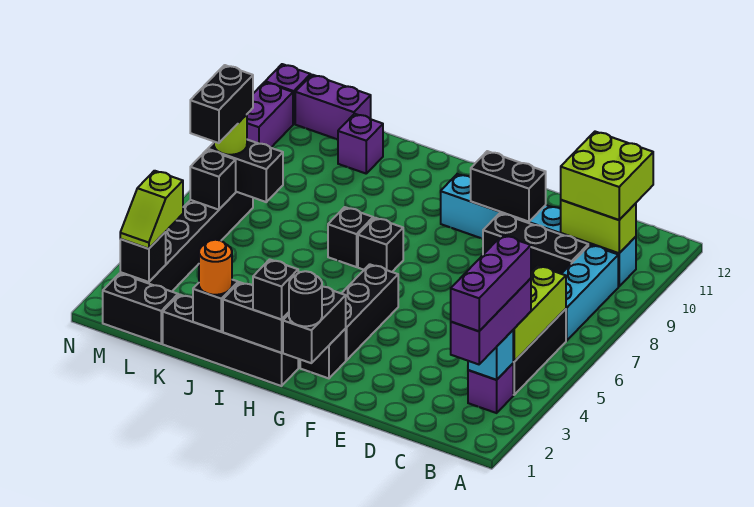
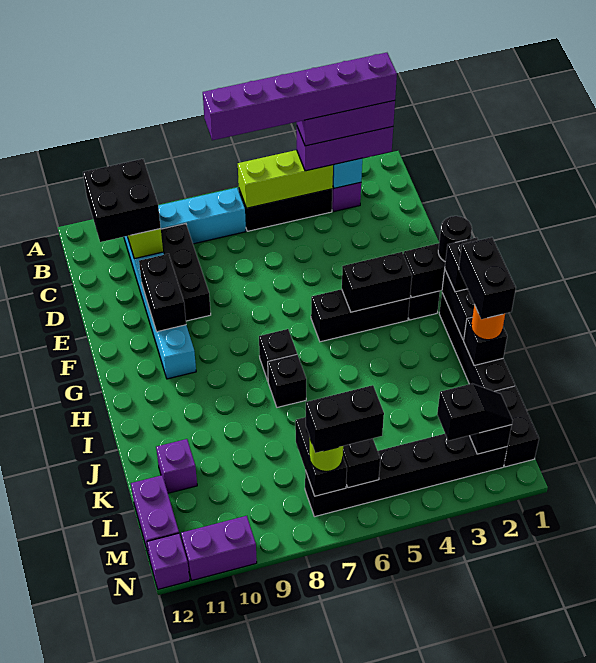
none -> purple brick B2:B7 level 5
lime brick B10:C11 level 3 -> black brick B10:C11 level 3
none -> black brick G3:G4 level 2
none -> black brick I1:J1 level 4
lime slope M2:M3 level 3 top 3 -> black slope M2:M3 level 3 top 3

